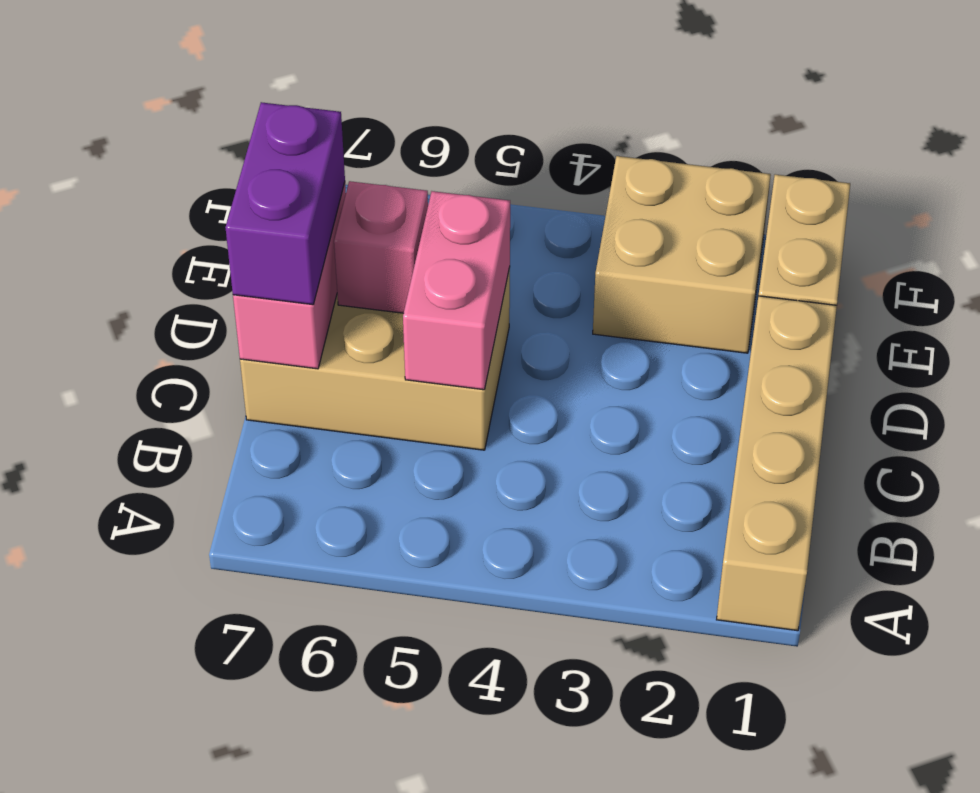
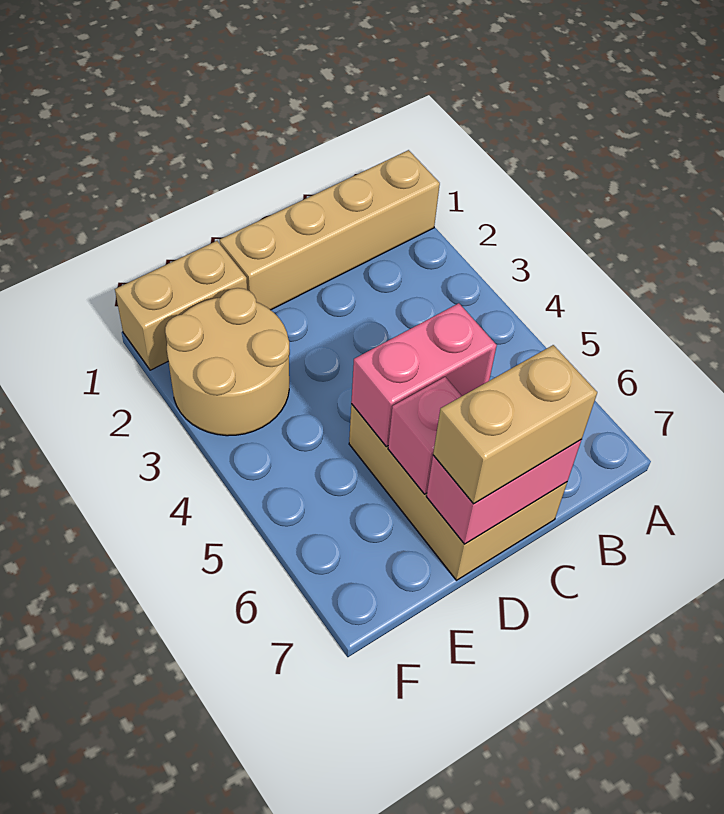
purple brick C7:D7 level 3 -> tan brick C7:D7 level 3
tan brick E2:F3 level 1 -> tan round brick E2:F3 level 1

